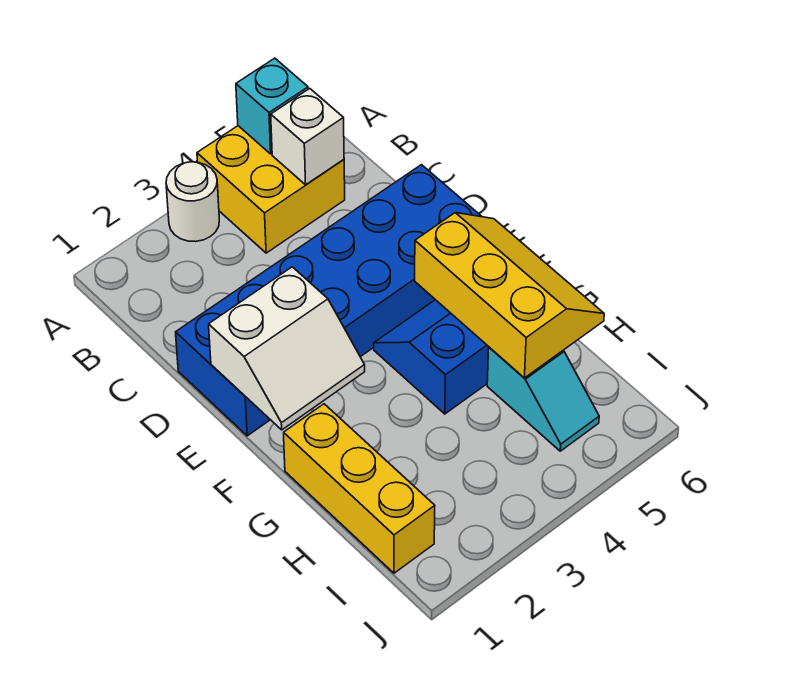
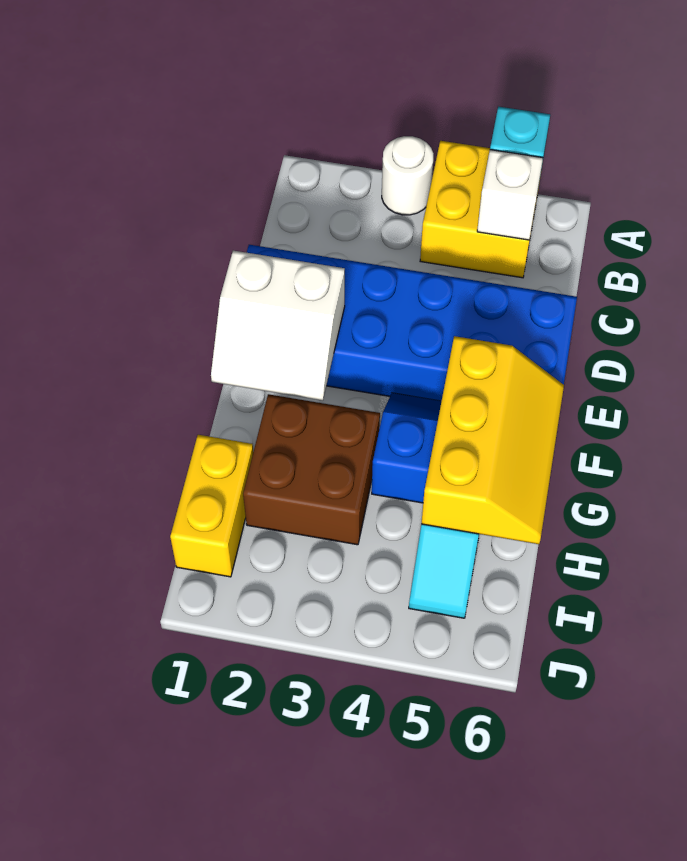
yellow brick G1:I1 level 1 -> yellow brick H1:I1 level 1
none -> brown brick G2:H3 level 1

